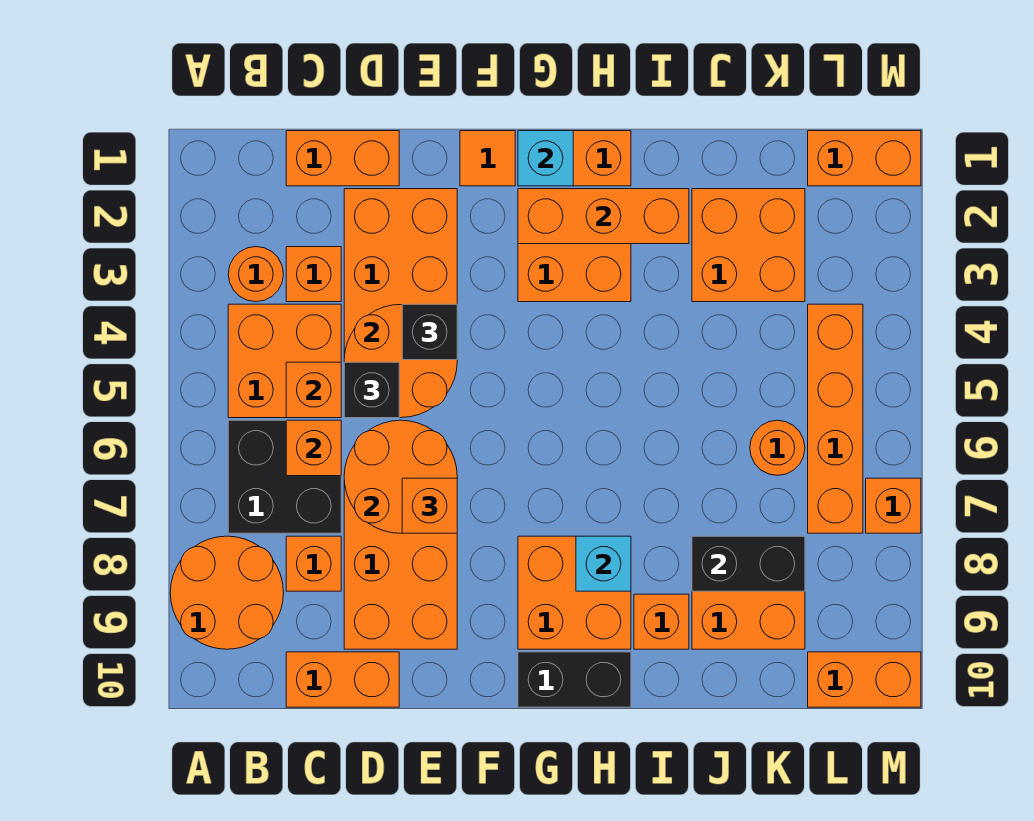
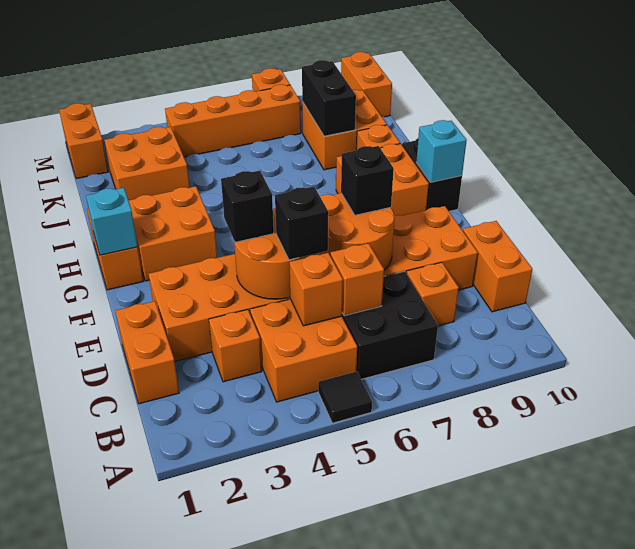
none -> black tile A5 level 1
orange round brick A8:B9 level 1 -> none
orange round brick B3 level 1 -> none
orange brick E7 level 3 -> black brick E7 level 3
orange tile F1 level 1 -> none
orange brick G2:I2 level 2 -> none
cyan brick H8 level 2 -> cyan brick G10 level 2
orange round brick K6 level 1 -> none

